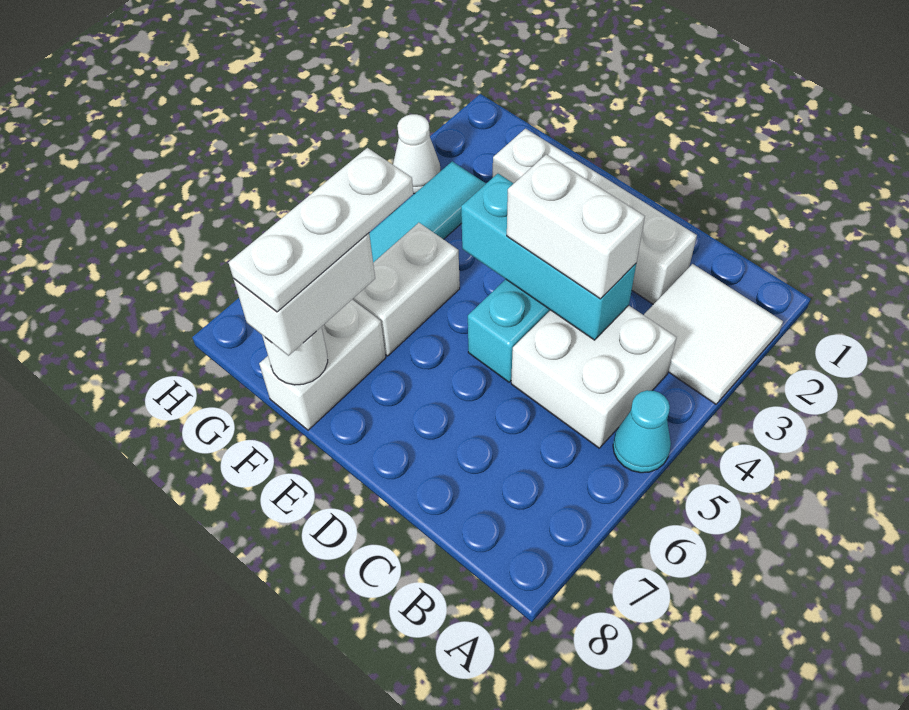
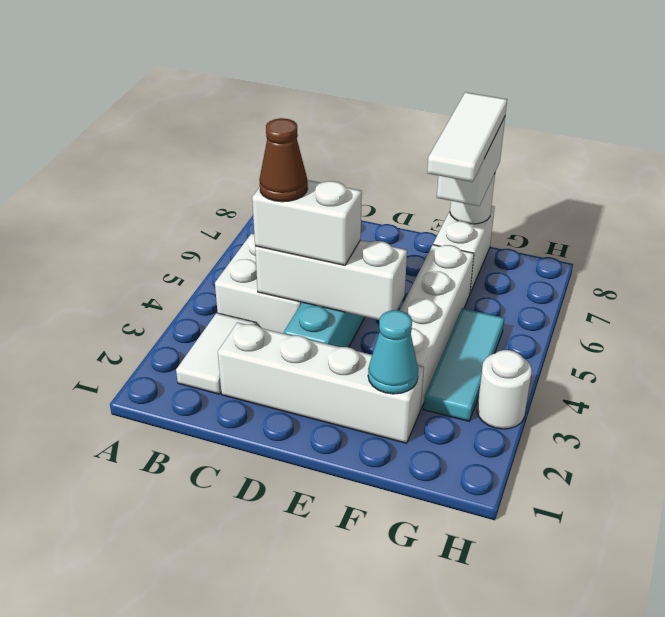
white tile A2:B3 level 1 -> white tile B2:B3 level 1
cyan cone A5 level 1 -> cyan cone F2 level 2
cyan brick C4:E4 level 2 -> white brick C4:E4 level 2
none -> brown cone C4 level 4
white brick F5:F6 level 1 -> white brick F3:F6 level 1
white plate F6:F8 level 4 -> white tile F6:F8 level 4
white cone H3 level 1 -> white round brick H3 level 1

